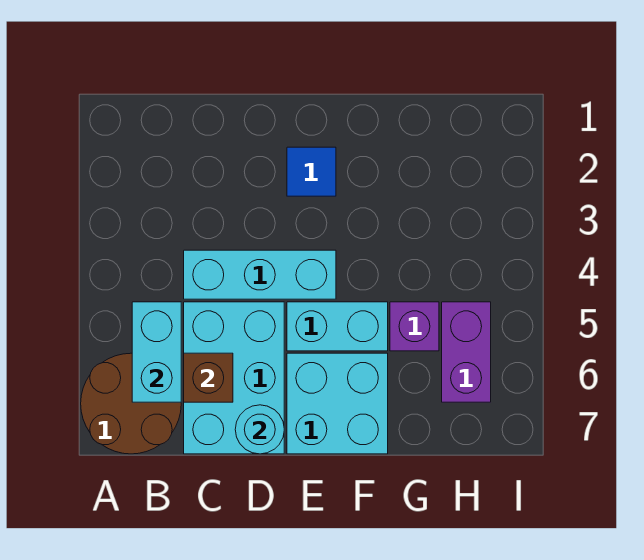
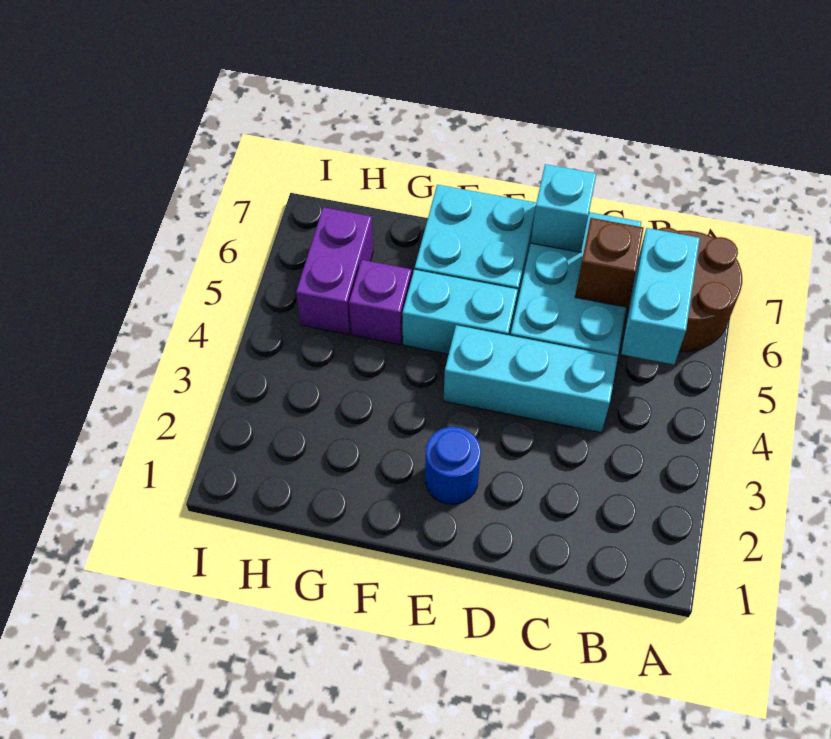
cyan round brick D7 level 2 -> cyan brick D7 level 2
blue tile E2 level 1 -> blue round brick E2 level 1

